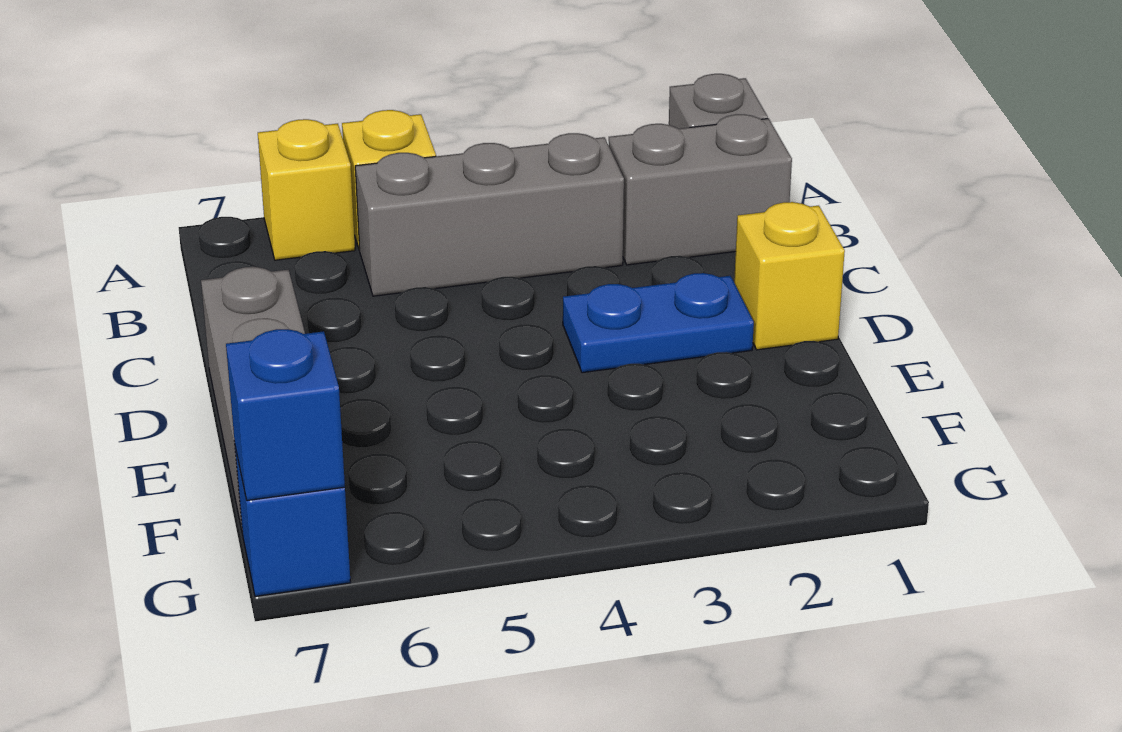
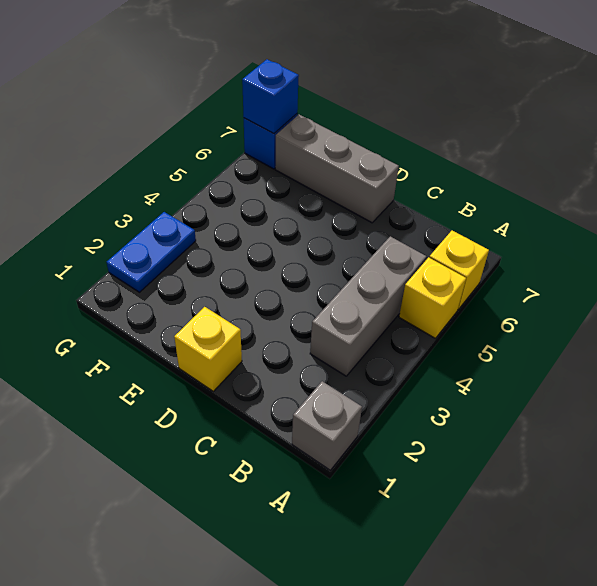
grey brick B1:B2 level 1 -> none
blue plate D2:D3 level 1 -> blue plate G2:G3 level 1

